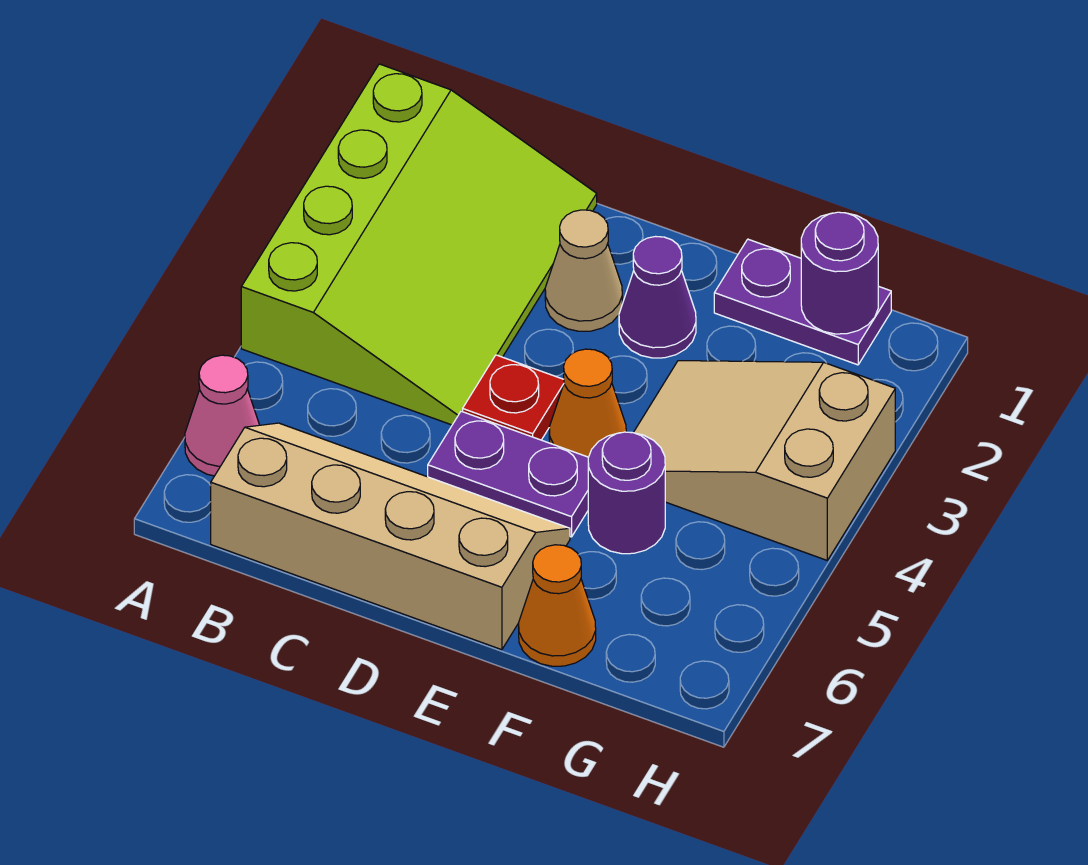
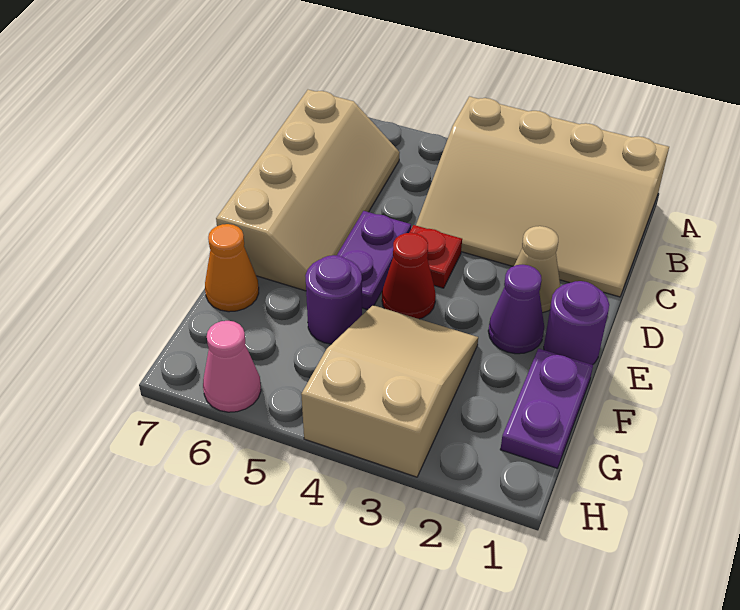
lime slope A1:C4 level 1 top A -> tan slope A1:C4 level 1 top A
pink cone A6 level 1 -> pink cone H6 level 1
orange cone E4 level 1 -> red cone E4 level 1
purple round brick G1 level 2 -> purple round brick E1 level 1

